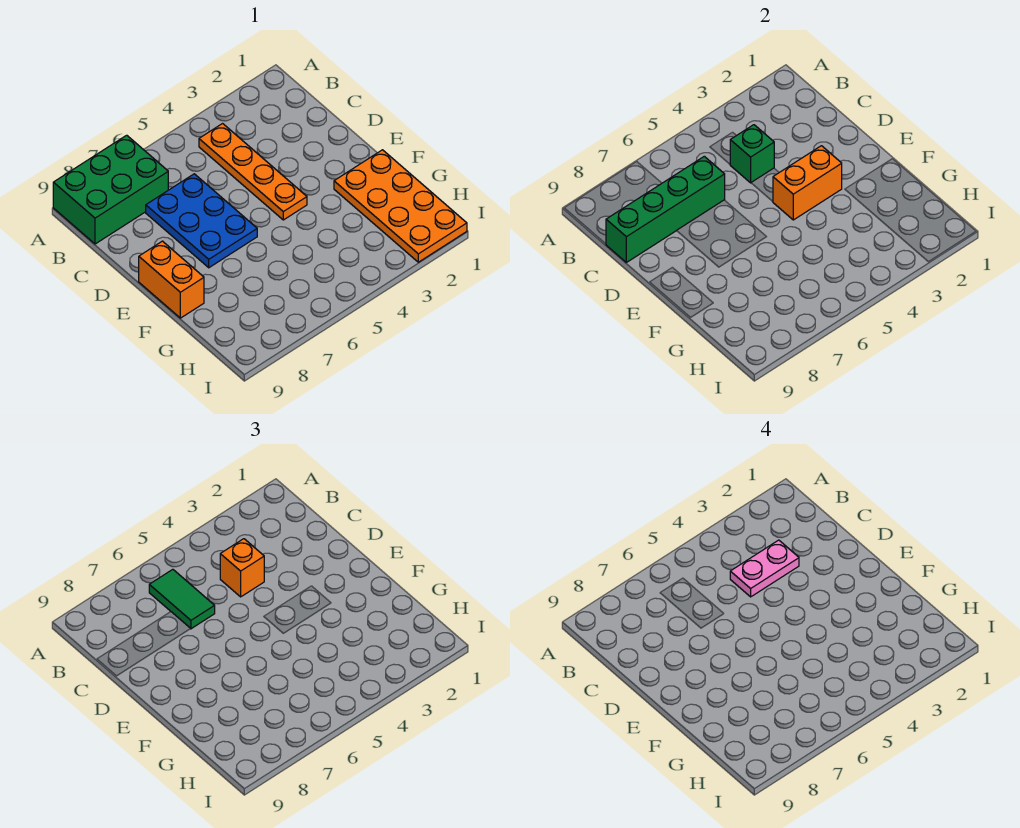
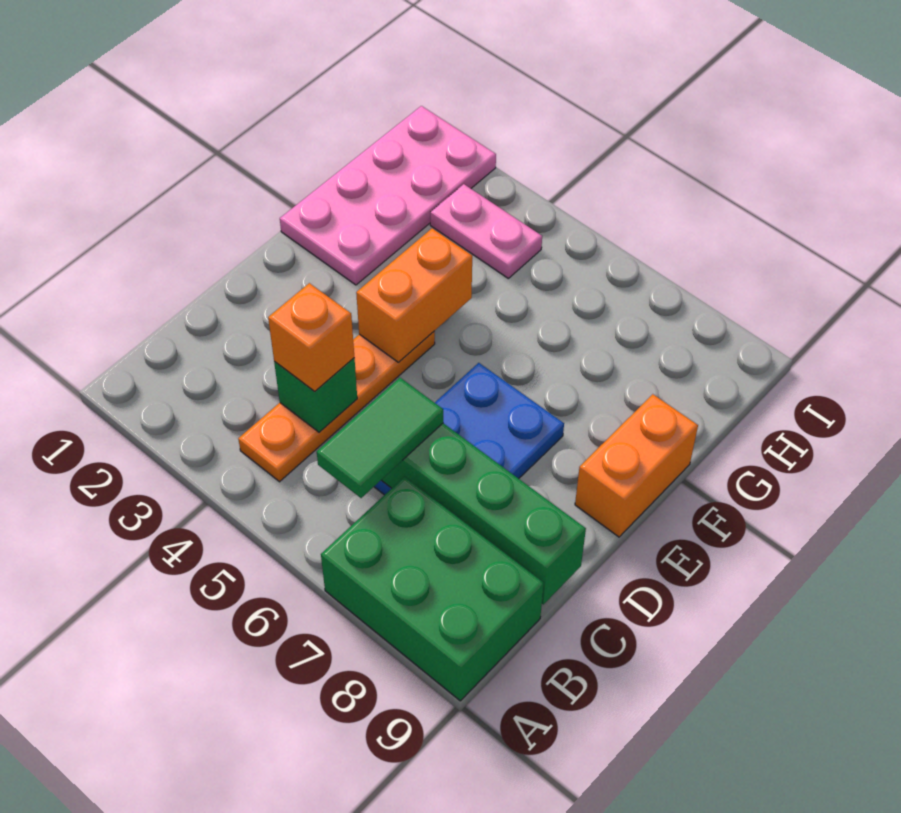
pink plate C3:C4 level 4 -> pink plate H3:H4 level 1
orange brick E3:E4 level 2 -> orange brick E4:F4 level 2
orange plate F1:I2 level 1 -> pink plate F1:I2 level 1

